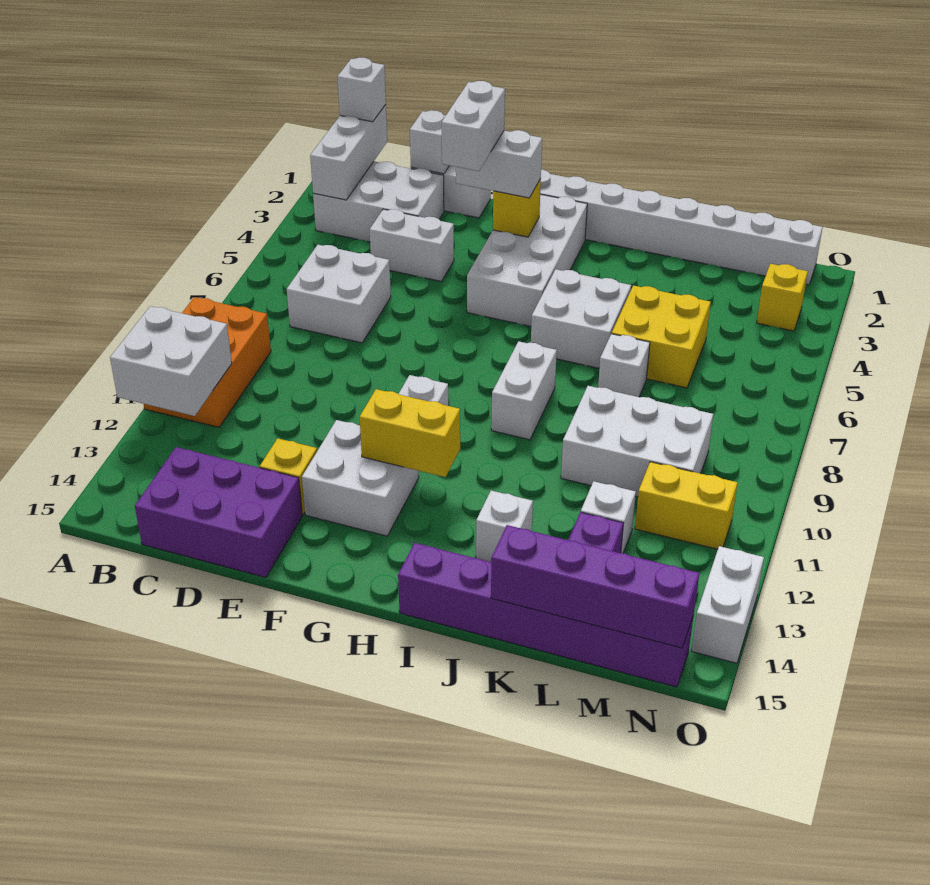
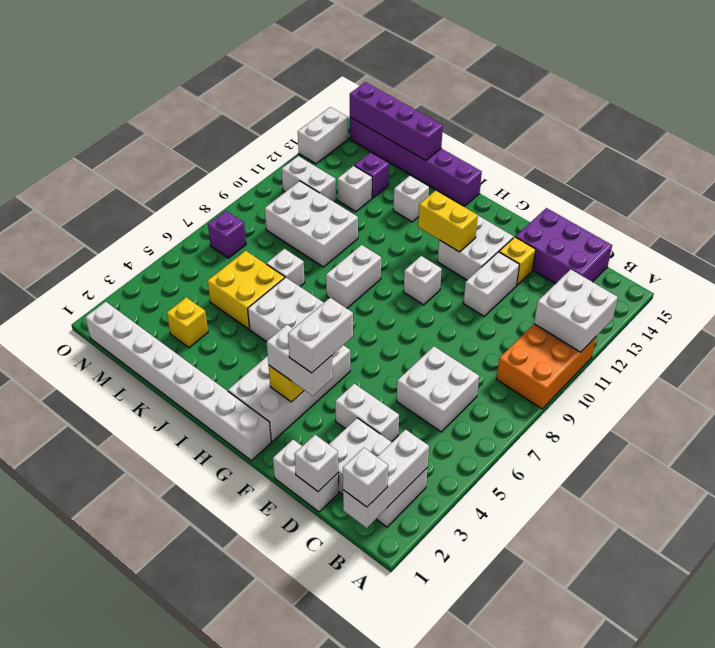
none -> white brick E11:E12 level 1
yellow brick M11:N11 level 1 -> white brick M11:N11 level 1
yellow brick N3 level 1 -> yellow brick L3 level 1
none -> purple brick N7 level 1

